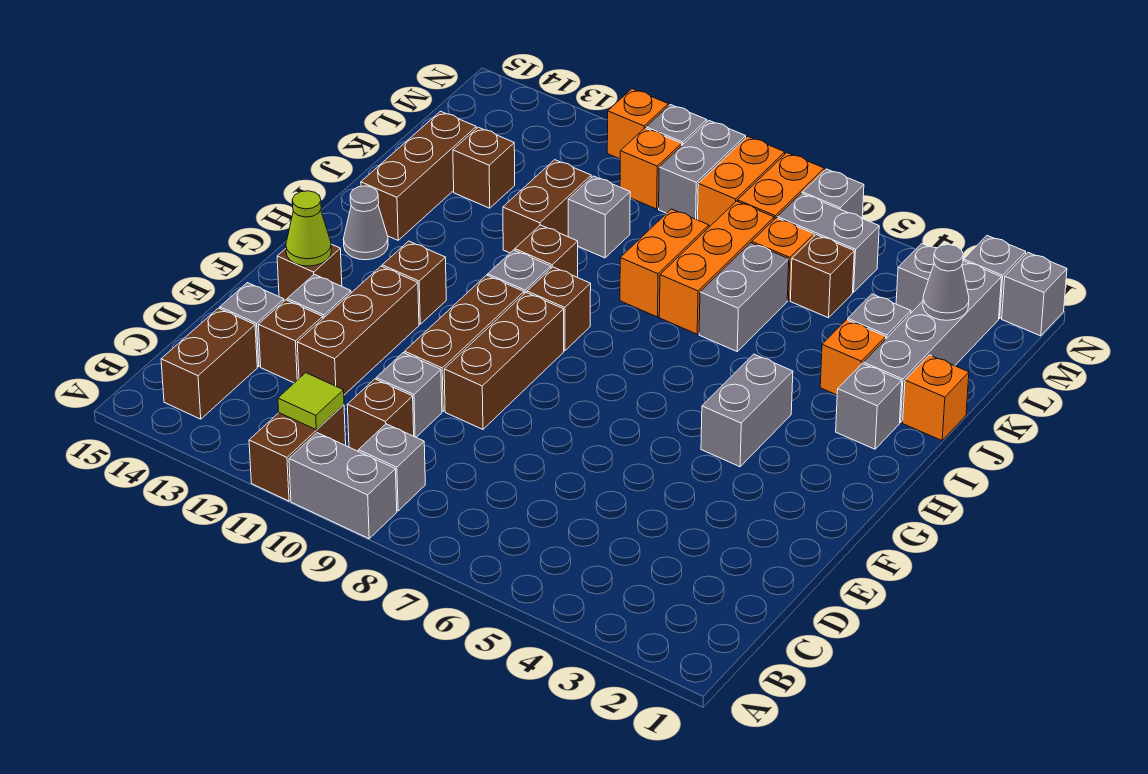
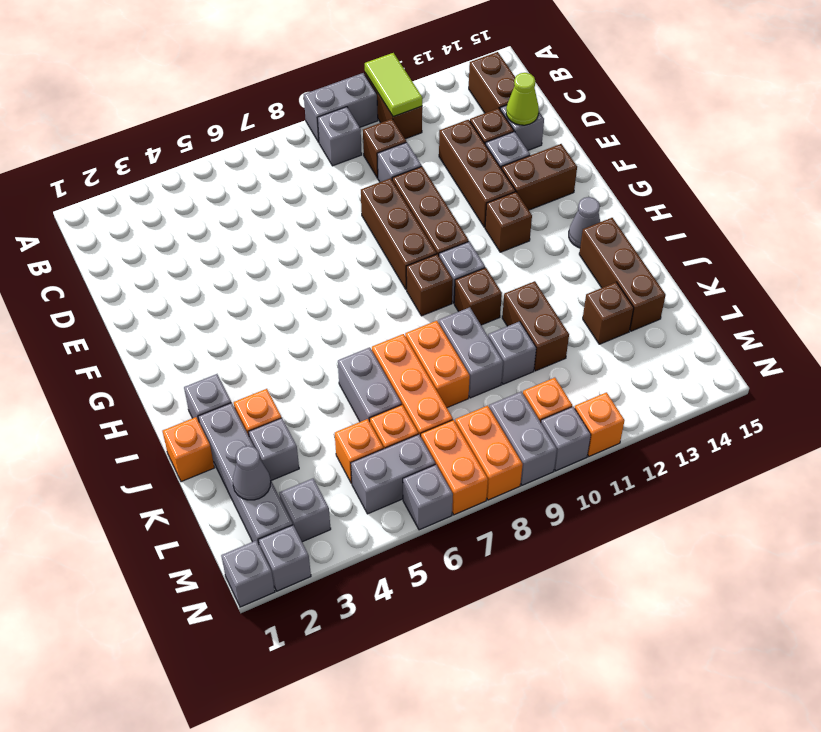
lime tile B11 level 2 -> lime tile A11:B11 level 2
brown brick F14 level 1 -> brown brick F13:F14 level 1
lime cone F14 level 2 -> lime cone D14 level 2
grey brick G4:H4 level 1 -> grey brick J9:K9 level 1
brown brick L5 level 1 -> orange brick L5 level 1

